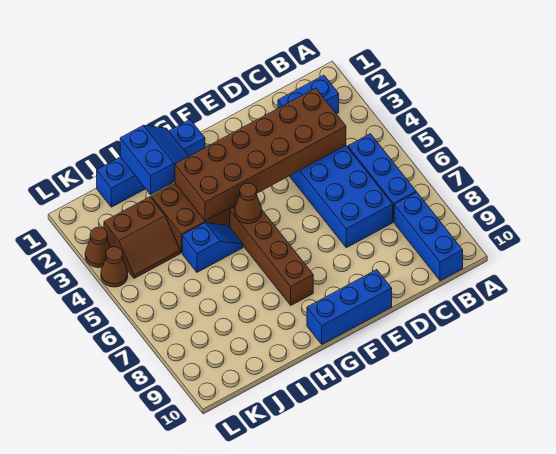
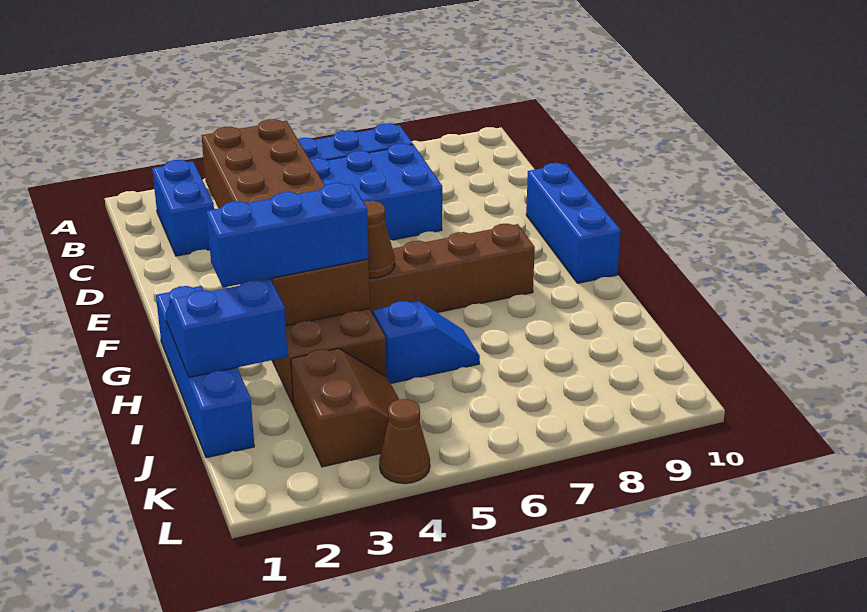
blue brick B8:B10 level 1 -> blue brick H2:H4 level 3
blue slope H5:I5 level 1 top I -> blue slope I5:I6 level 1 top 5
brown cone L3 level 1 -> none

